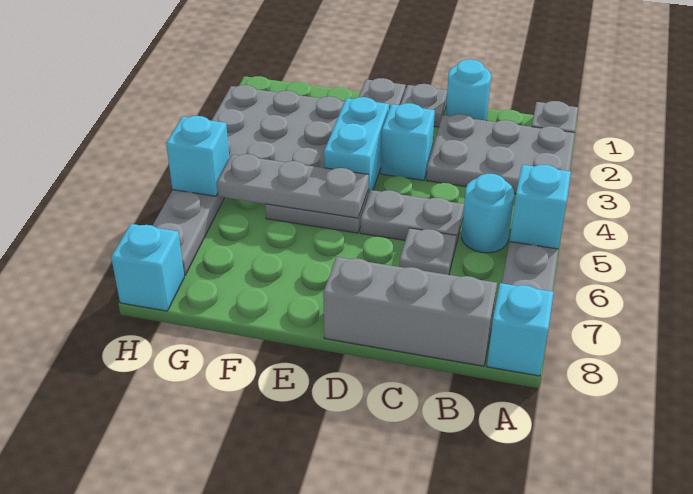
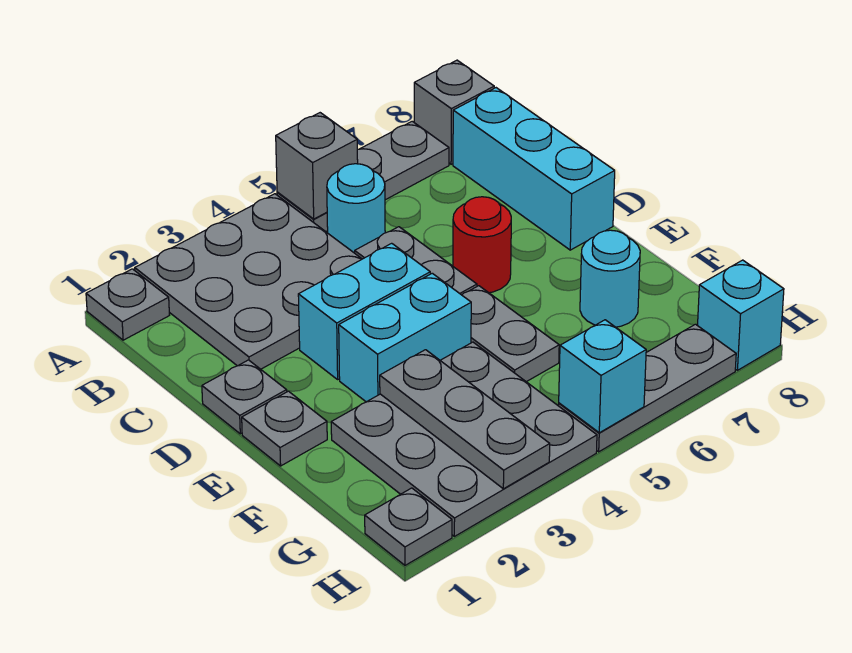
grey plate A2:C3 level 1 -> grey plate A2:C4 level 1
cyan brick A5 level 2 -> grey brick A5 level 2
cyan brick A8 level 1 -> grey brick A8 level 1
grey brick B8:D8 level 1 -> cyan brick B8:D8 level 1
cyan round brick C1 level 1 -> cyan round brick F7 level 1
grey plate C6 level 1 -> grey plate H1 level 1
cyan brick D3 level 1 -> cyan brick D3:D4 level 1
none -> red round brick D6 level 1
grey plate E5:G5 level 2 -> grey plate F3:H3 level 2

